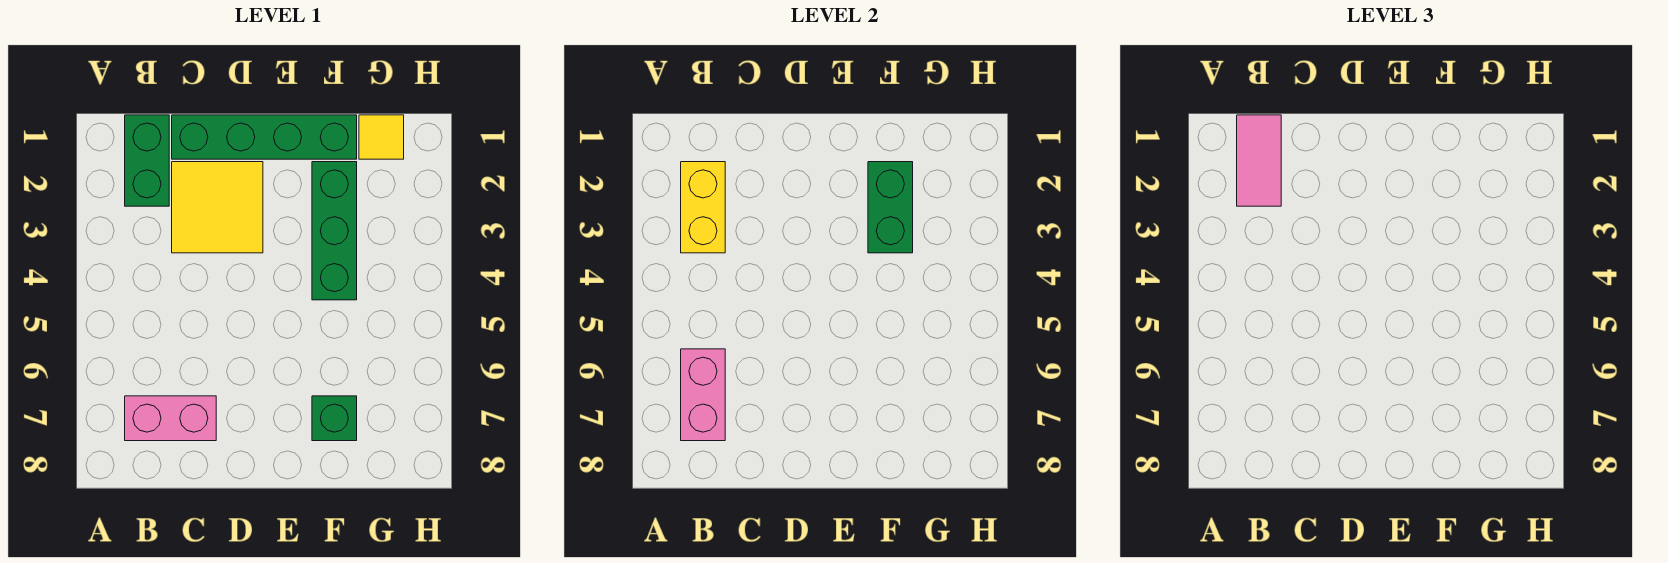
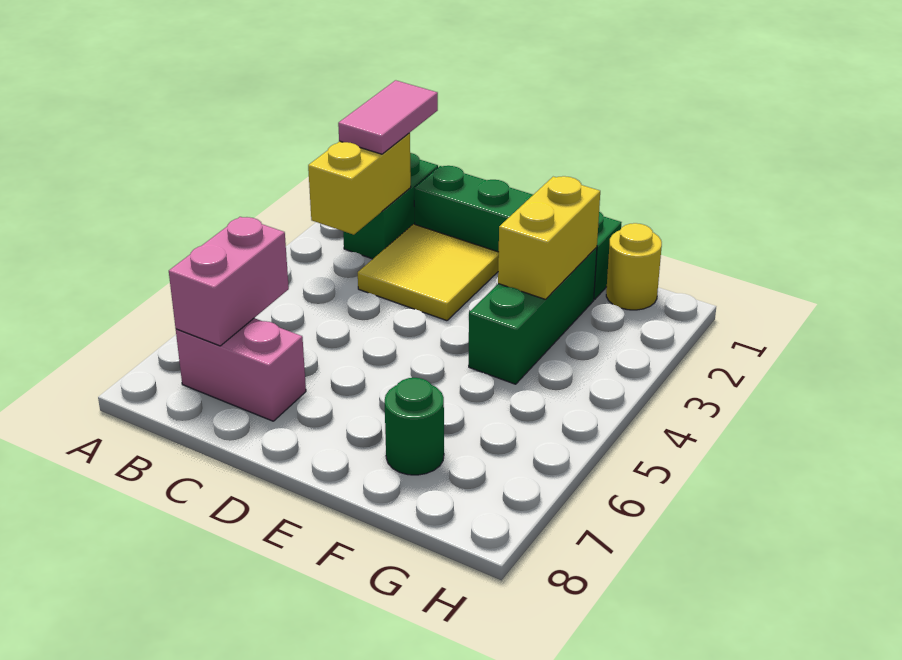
green brick F2:F3 level 2 -> yellow brick F2:F3 level 2
green brick F7 level 1 -> green round brick F7 level 1
yellow tile G1 level 1 -> yellow round brick G1 level 1

